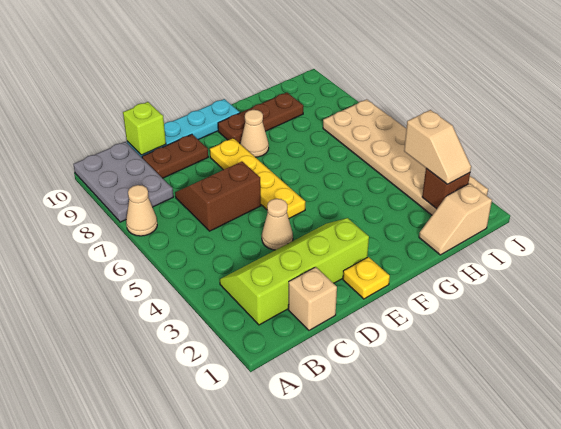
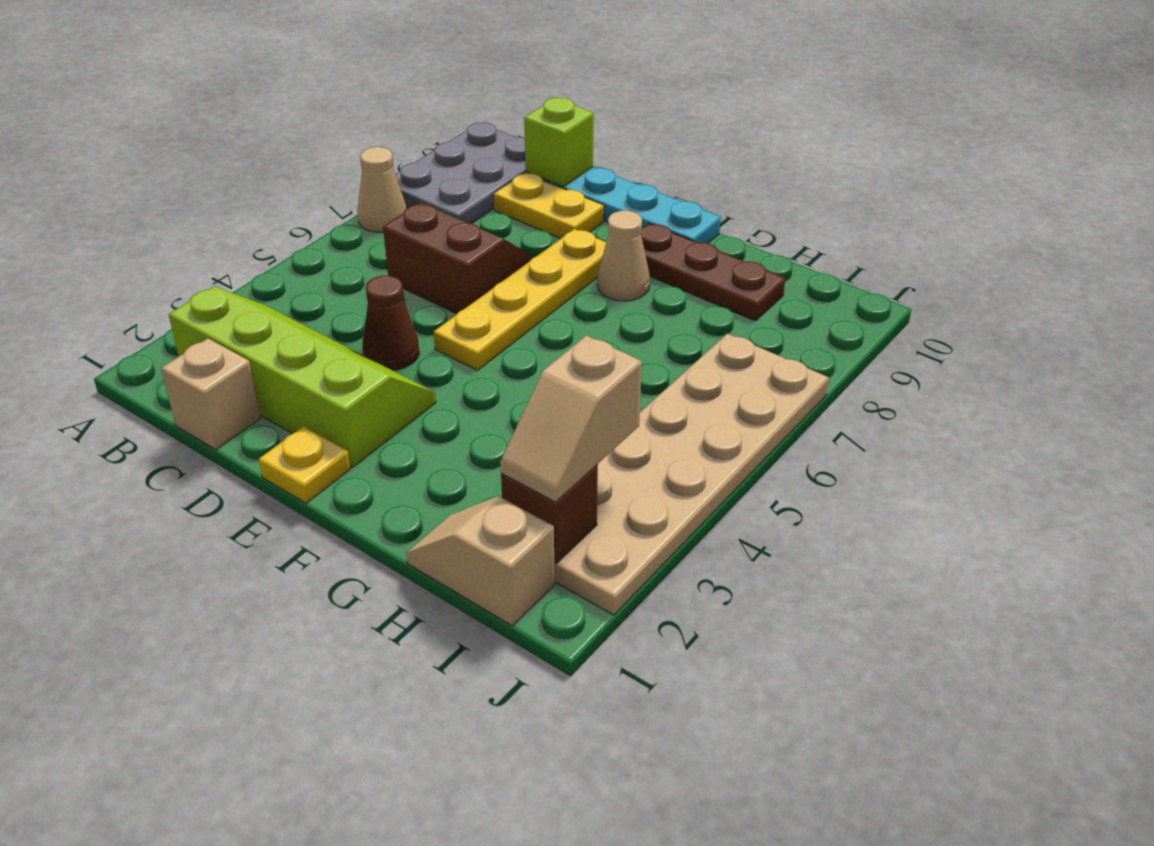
brown plate C9:D9 level 1 -> yellow plate C9:D9 level 1
tan cone D4 level 1 -> brown cone D4 level 1

